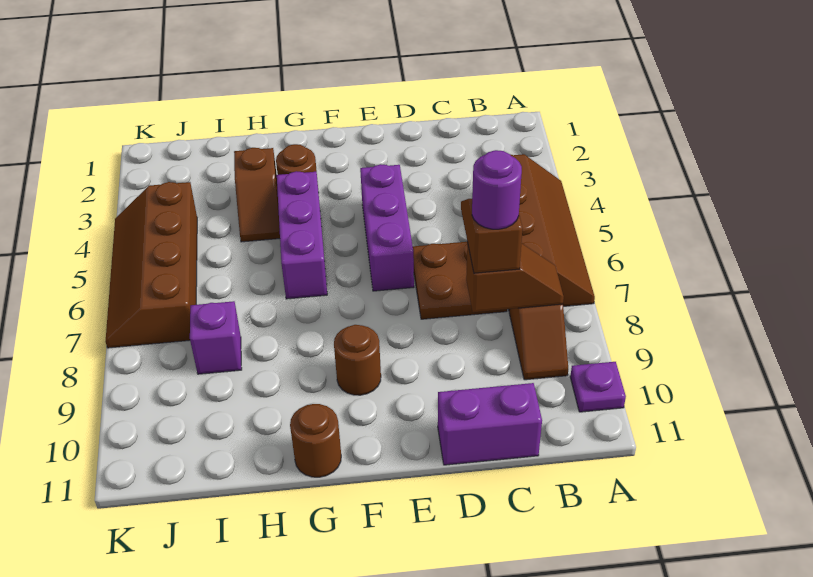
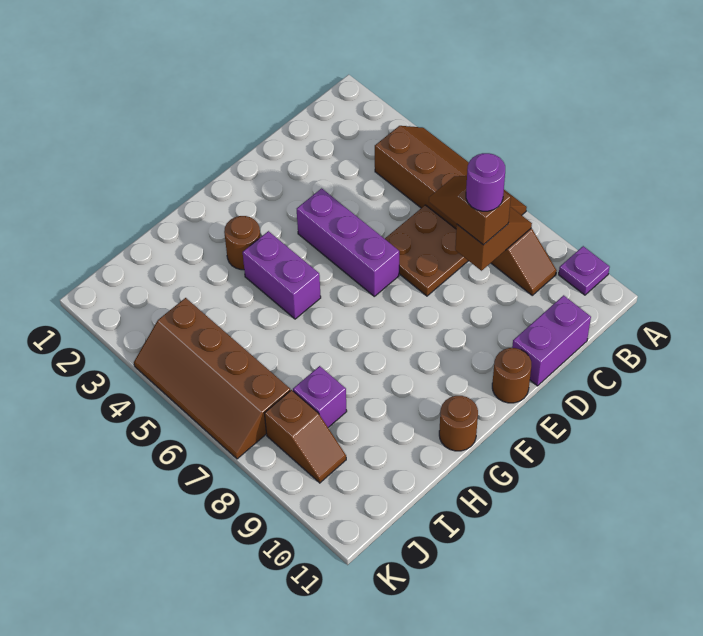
brown round brick F9 level 1 -> brown round brick E11 level 1
purple brick G4:G6 level 1 -> purple brick G4:G5 level 1
brown slope H3:H4 level 1 top 3 -> brown slope J8:J9 level 1 top 8

